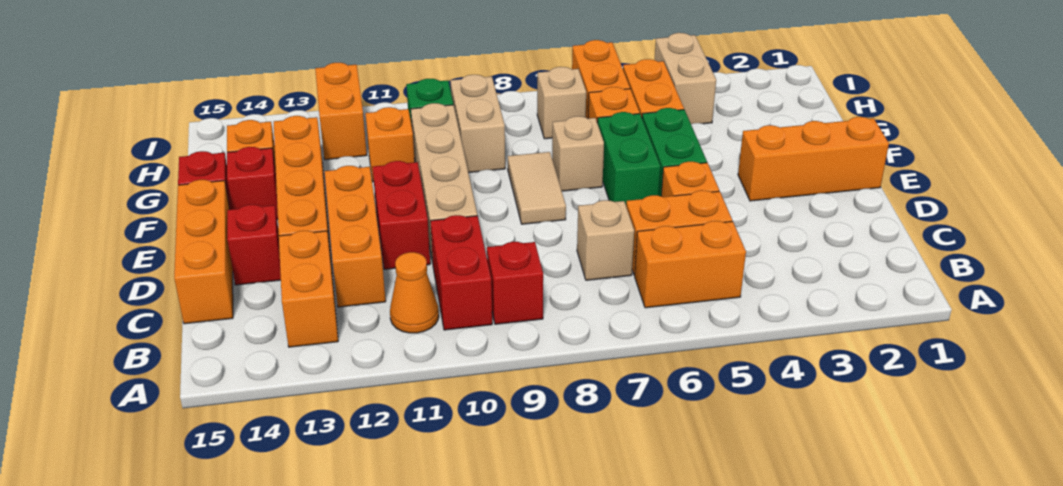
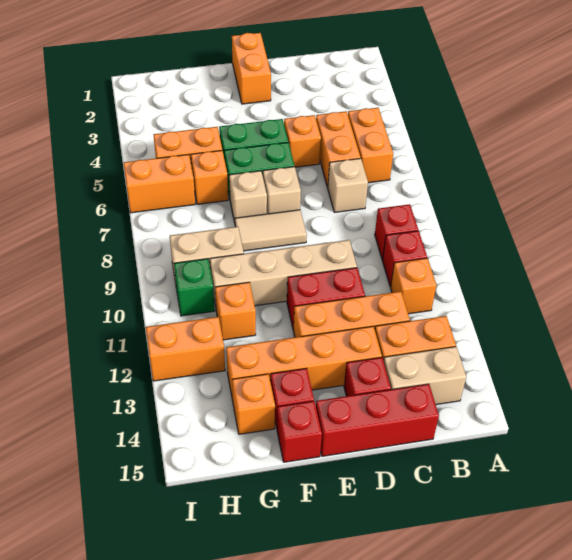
red brick B10:C10 level 1 -> red brick B10 level 1
orange cone B11 level 1 -> orange brick B11 level 1
orange brick C15:E15 level 1 -> red brick C15:E15 level 1
orange brick E1:E3 level 1 -> orange brick E1:E2 level 1
tan brick H4:I4 level 1 -> tan brick B14:C14 level 1
tan brick H7 level 1 -> tan brick E7 level 1

